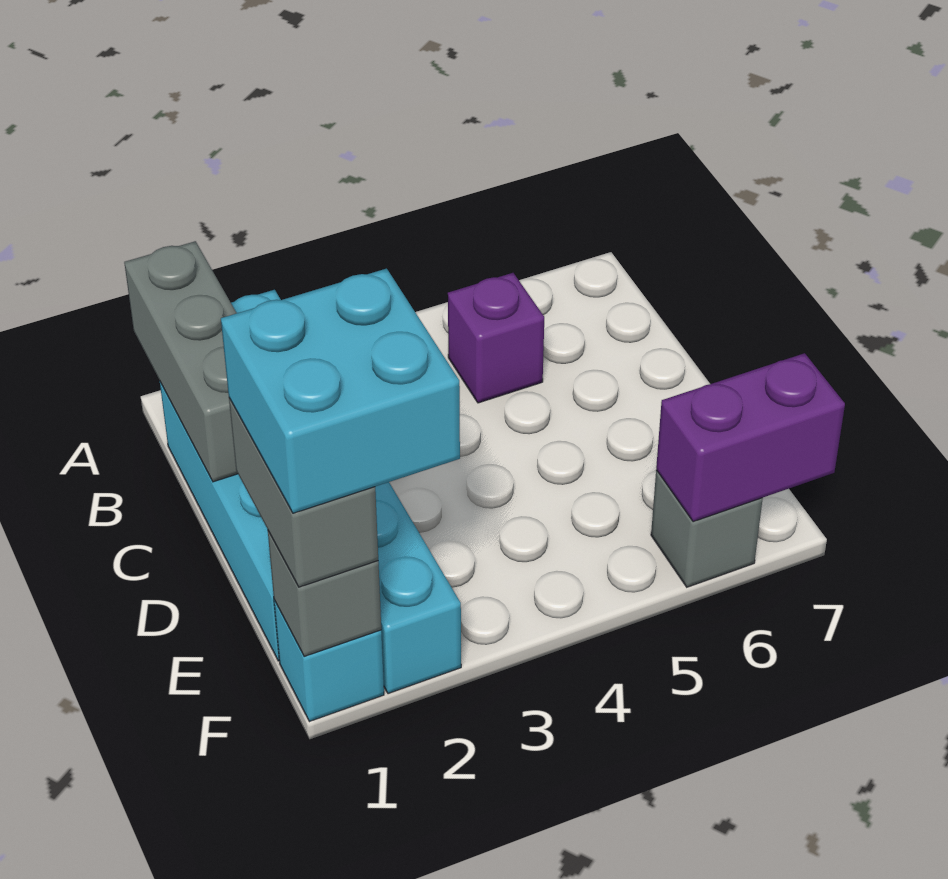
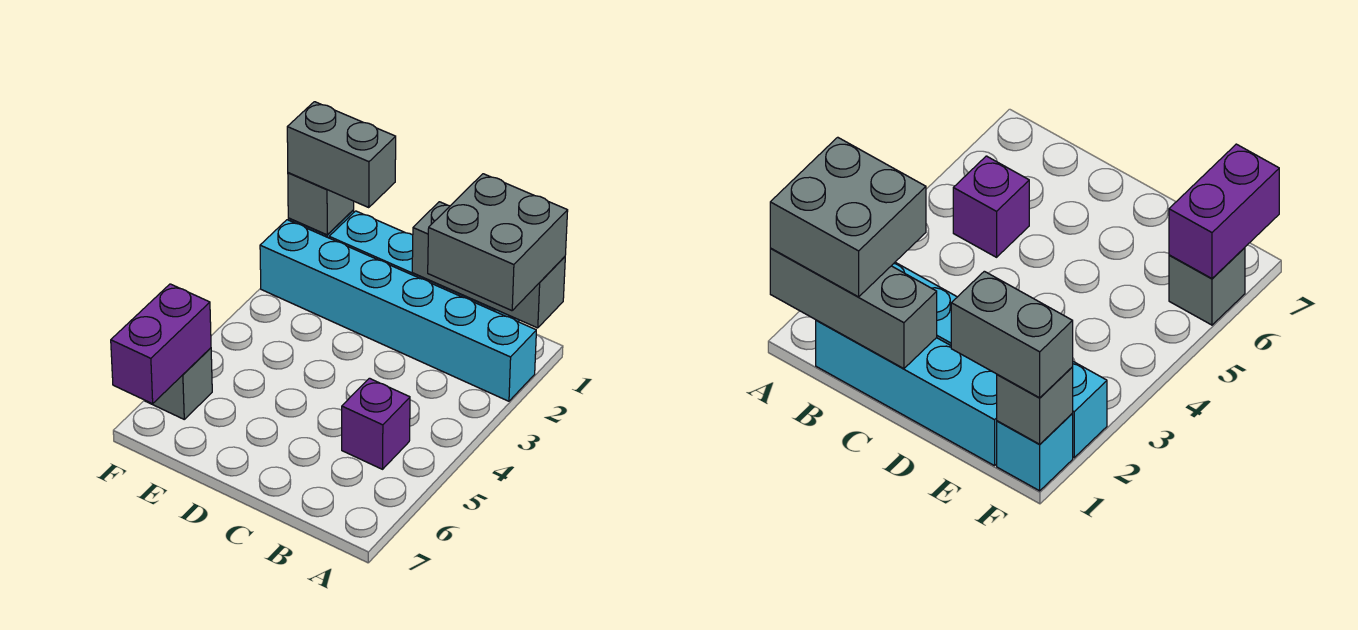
none -> grey brick A1:B2 level 3
cyan brick E1:F2 level 4 -> none

